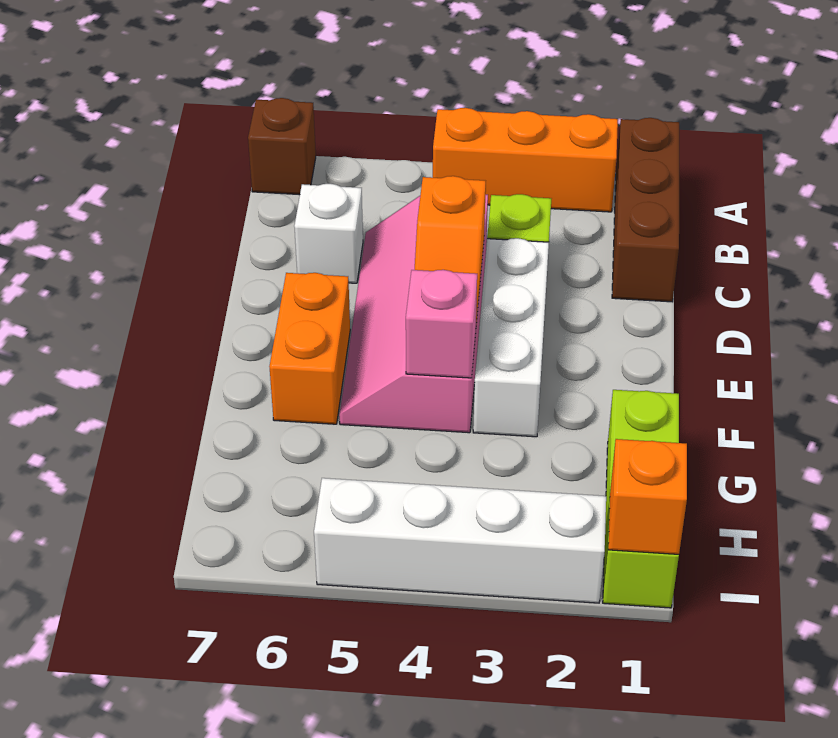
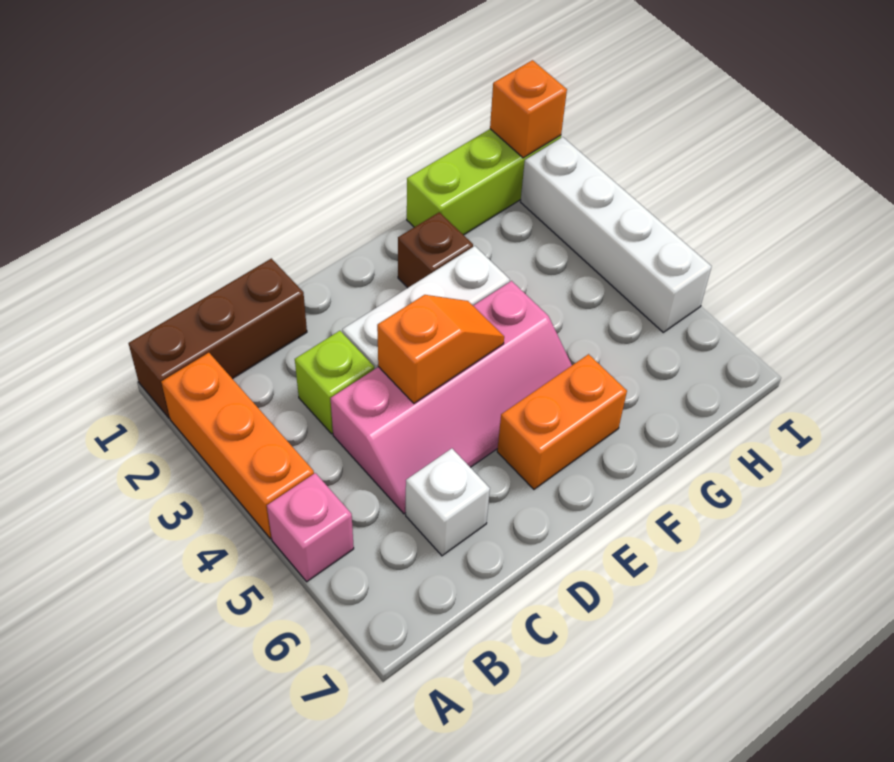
brown brick A7 level 1 -> brown brick F2 level 1
pink brick F4 level 2 -> pink brick A5 level 1

